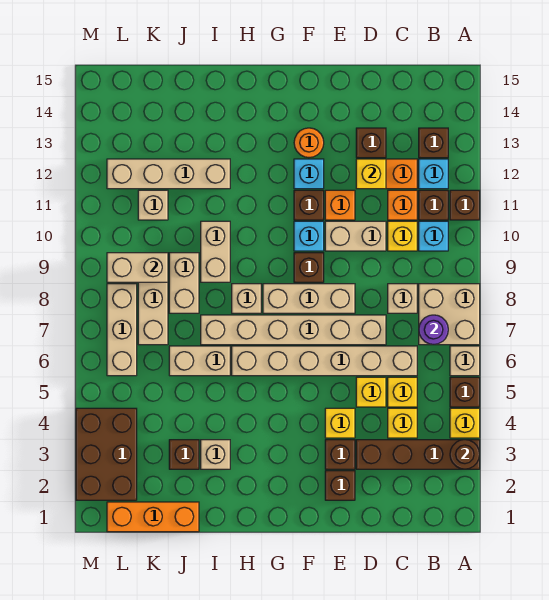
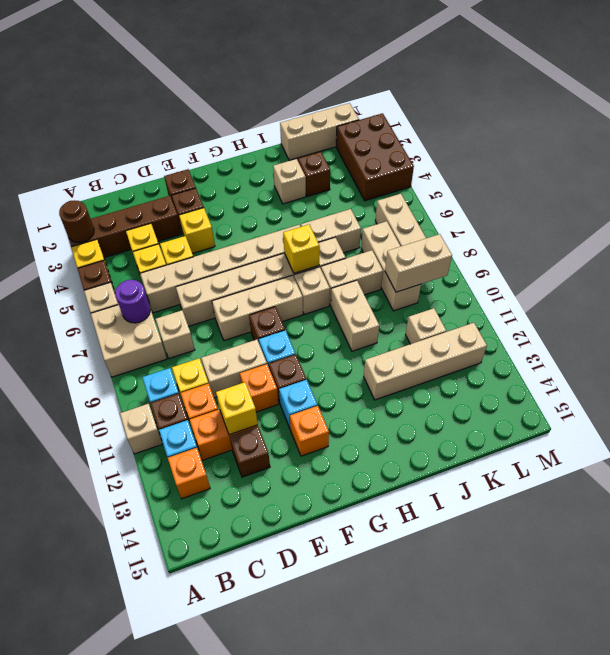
brown brick A11 level 1 -> tan brick A11 level 1
brown brick B13 level 1 -> orange brick B13 level 1
orange round brick F13 level 1 -> orange brick F13 level 1
none -> yellow brick H7 level 2
orange brick J1:L1 level 1 -> tan brick J1:L1 level 1
tan brick J8:J9 level 1 -> tan brick I8:J8 level 1

